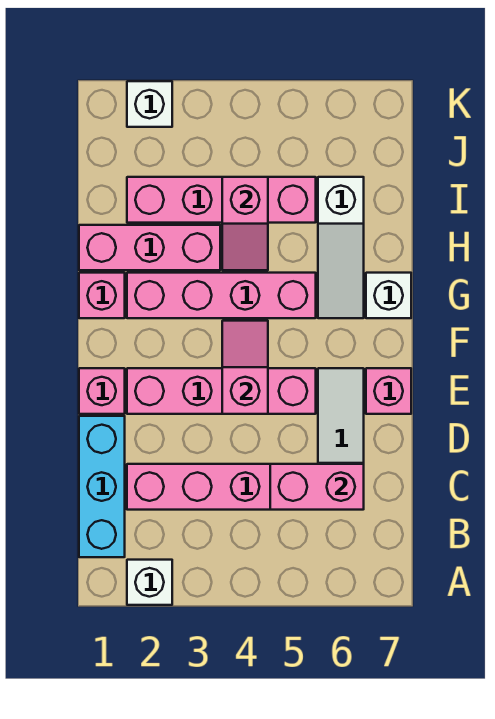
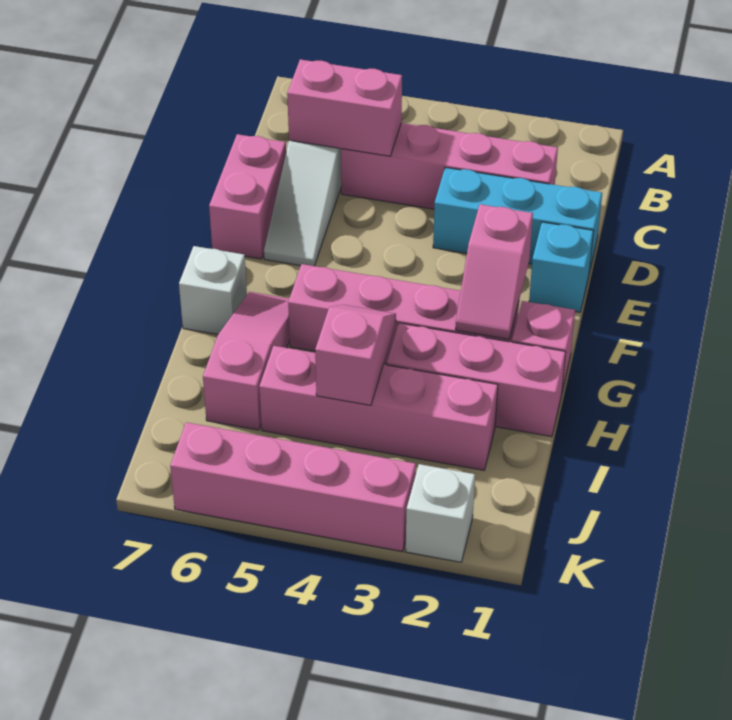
white brick A2 level 1 -> none
cyan brick B1:D1 level 1 -> cyan brick D1:D3 level 1
pink brick E1 level 1 -> cyan brick E1 level 1
pink brick E2:E5 level 1 -> pink brick K3:K6 level 1
pink slope E4:F4 level 2 top E -> pink slope F2:G2 level 2 top F
pink brick E7 level 1 -> pink brick D7:E7 level 1
white slope G6:I6 level 1 top I -> pink slope G6:I6 level 1 top I

